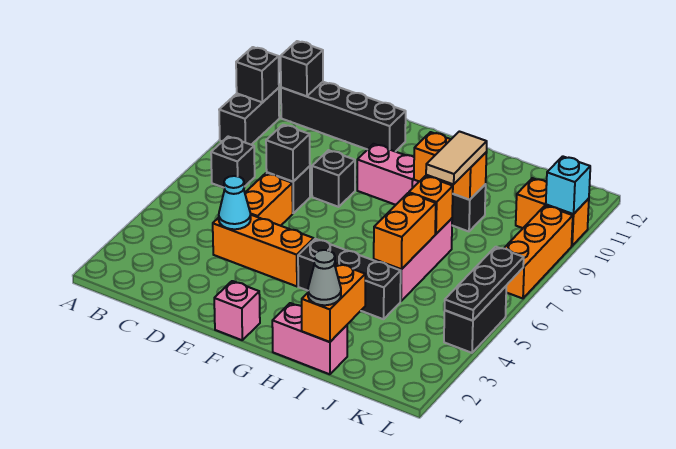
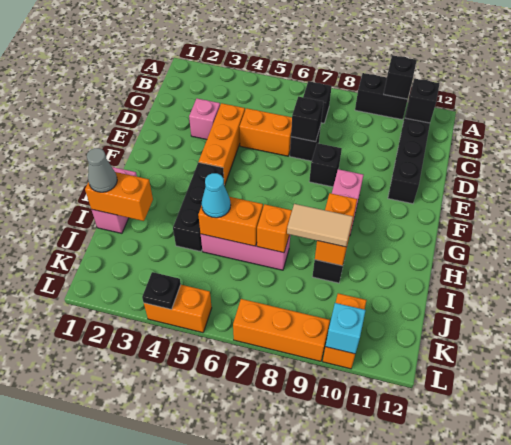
cyan cone D4 level 2 -> cyan cone I5 level 3
pink brick F1 level 1 -> pink brick D3 level 1
black brick L4:L5 level 1 -> orange brick L4:L5 level 1
black plate L4:L6 level 2 -> black plate L4 level 2

